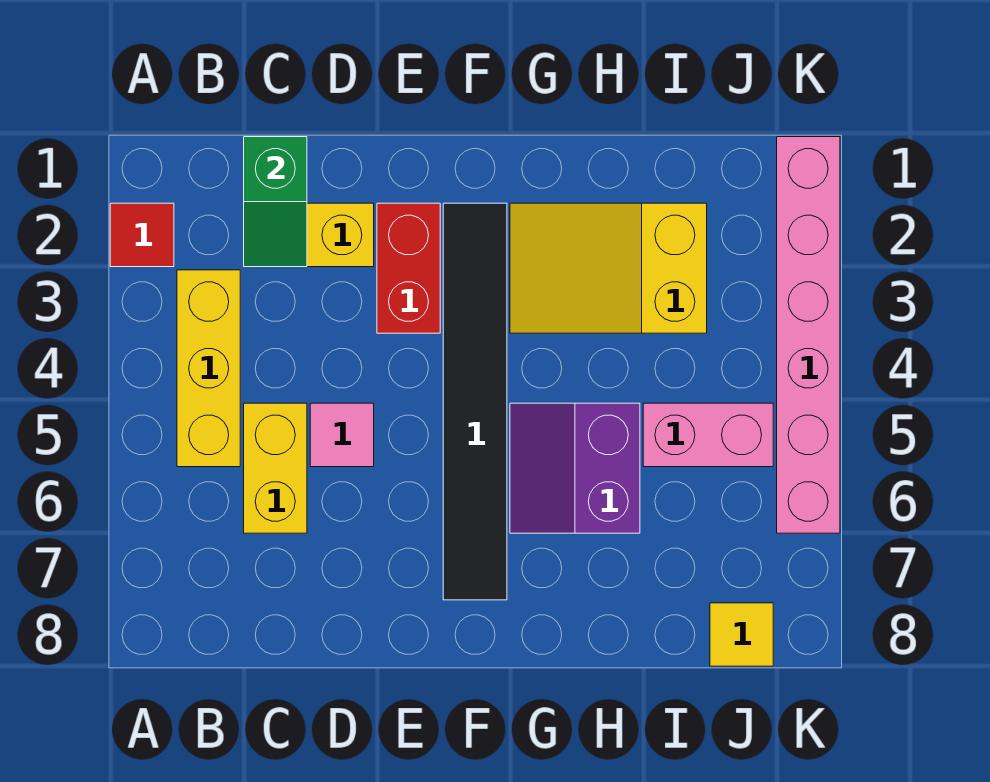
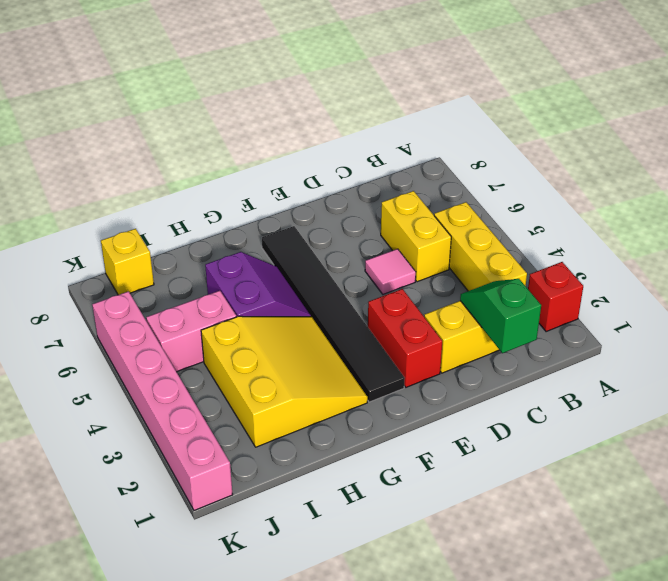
red tile A2 level 1 -> red brick A2 level 1
yellow slope G2:I3 level 1 top I -> yellow slope G2:I4 level 1 top I
yellow tile J8 level 1 -> yellow brick J8 level 1

